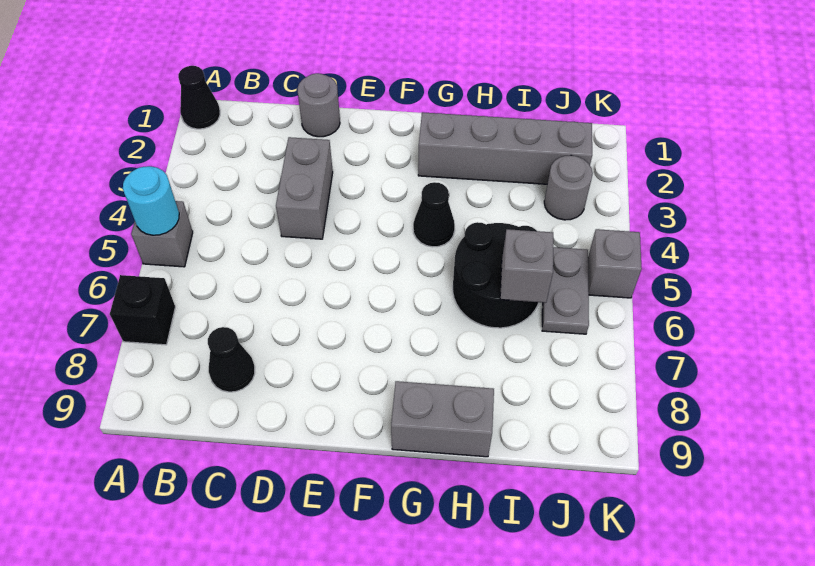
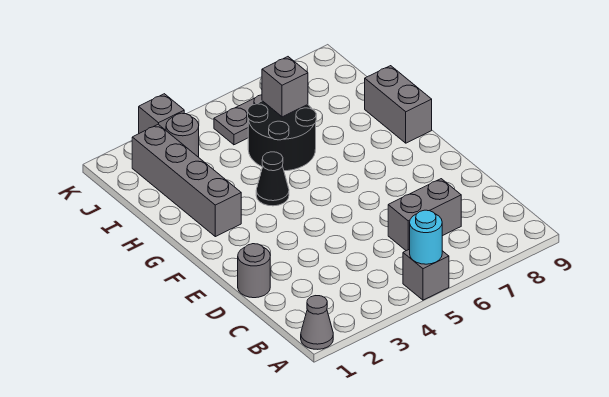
black cone A1 level 1 -> grey cone A1 level 1
black brick A7 level 1 -> none
black cone C8 level 1 -> none
grey brick D3:D4 level 1 -> grey brick C6:C7 level 1
grey brick K5 level 1 -> grey brick K3 level 1

